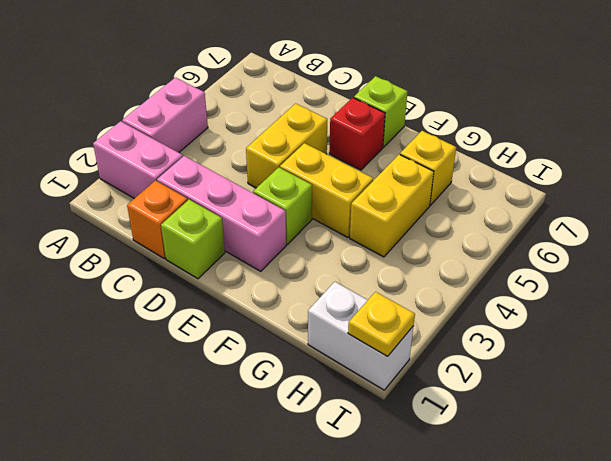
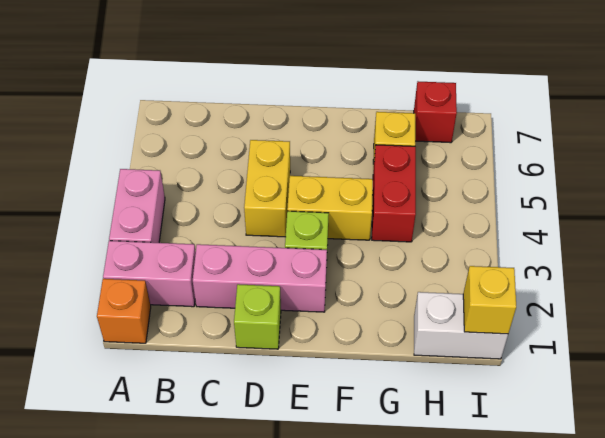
orange brick C1 level 1 -> orange brick A1 level 1
red brick E6 level 1 -> red brick H7 level 1
lime brick E7 level 1 -> none
yellow brick G4:G5 level 1 -> red brick G4:G5 level 1
yellow plate I1 level 2 -> yellow brick I1 level 2

